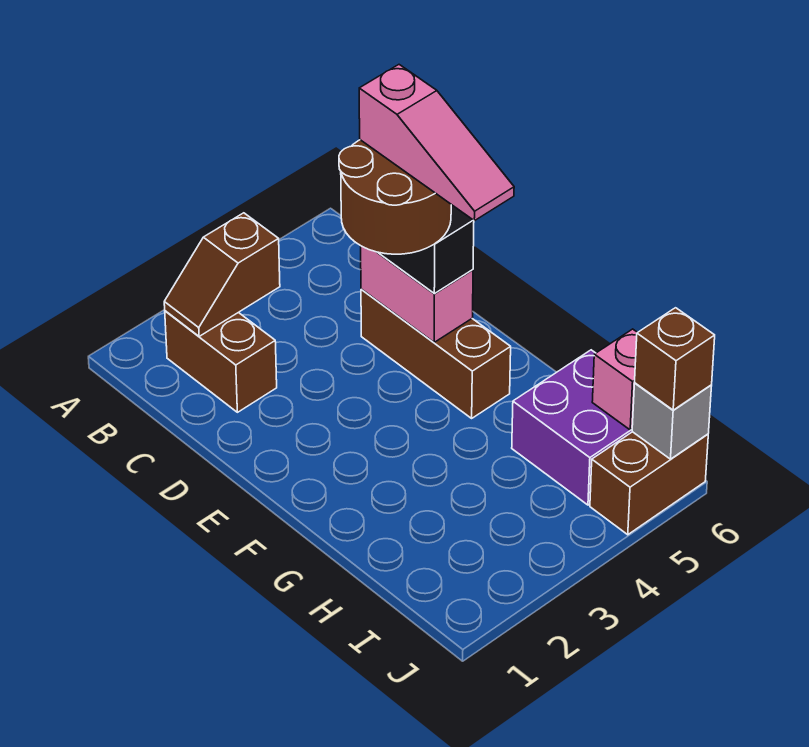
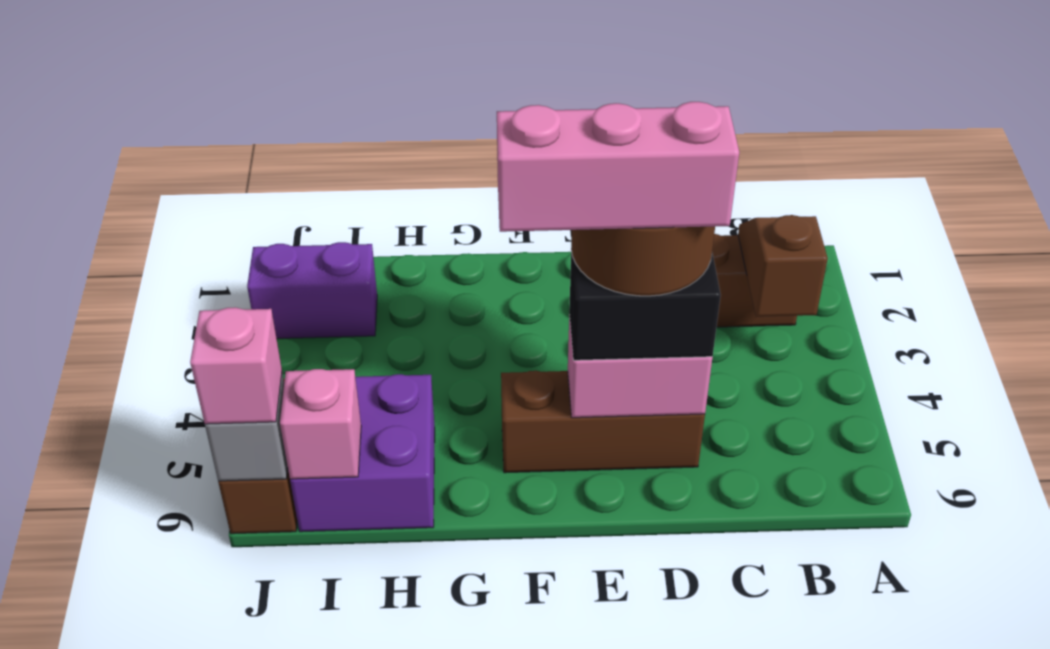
pink slope D5:F5 level 5 top D -> pink brick D5:F5 level 5
none -> purple brick I2:J2 level 1
brown brick J6 level 3 -> pink brick J6 level 3

